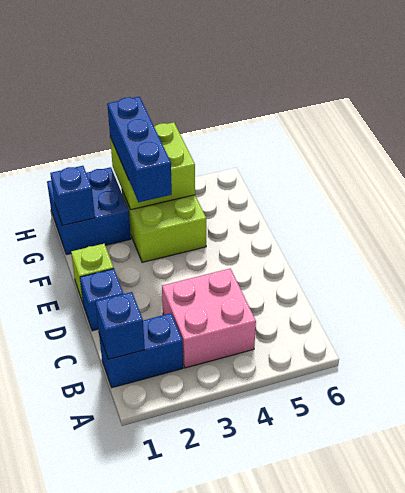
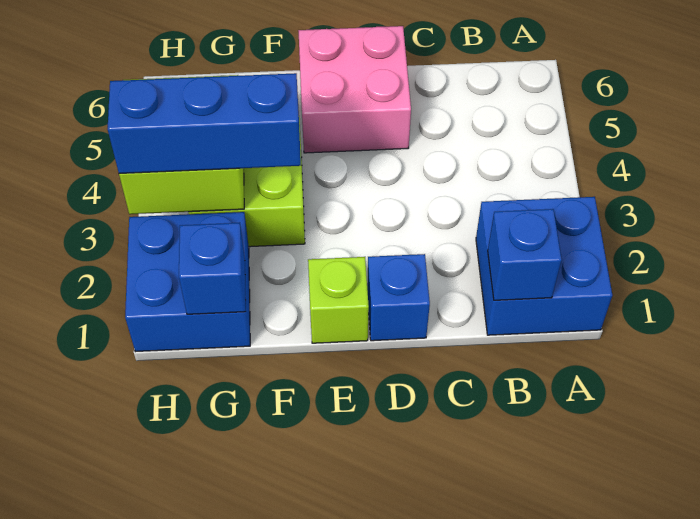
blue brick B1:B2 level 1 -> blue brick A1:B2 level 1
pink brick B3:C4 level 1 -> pink brick D5:E6 level 1

